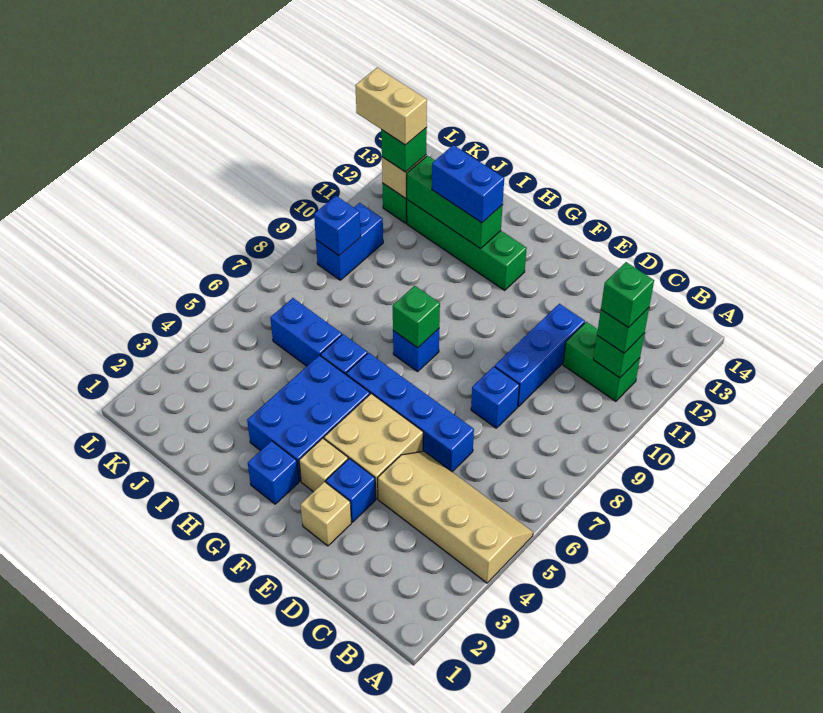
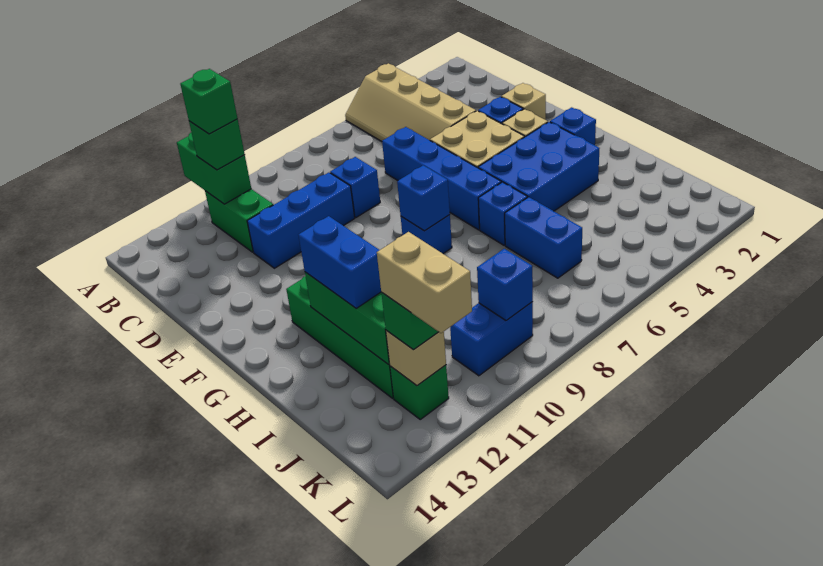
green brick B11 level 2 -> green brick A11:B11 level 2
green brick G8 level 2 -> blue brick G8 level 2

